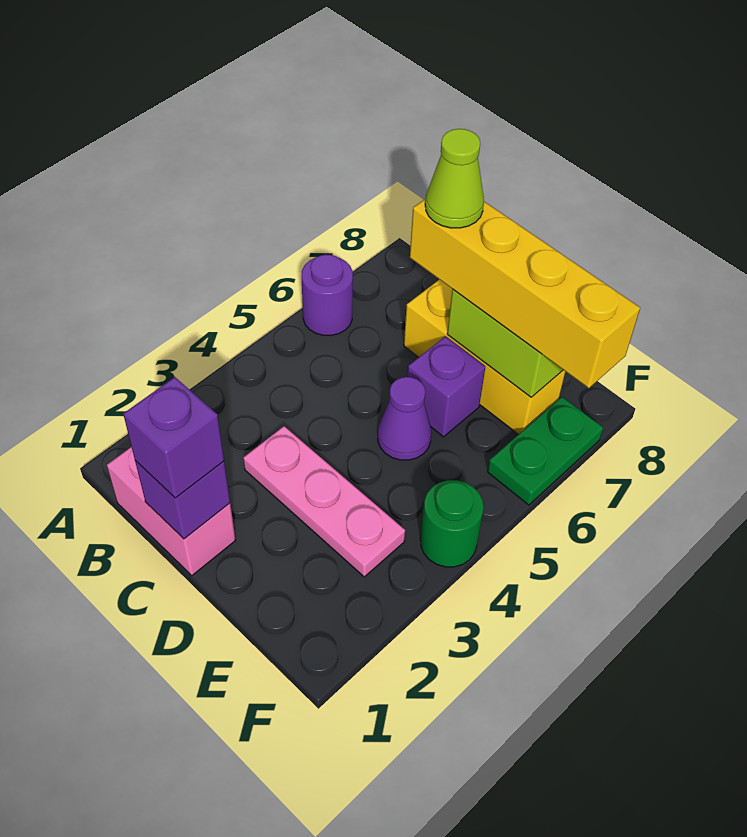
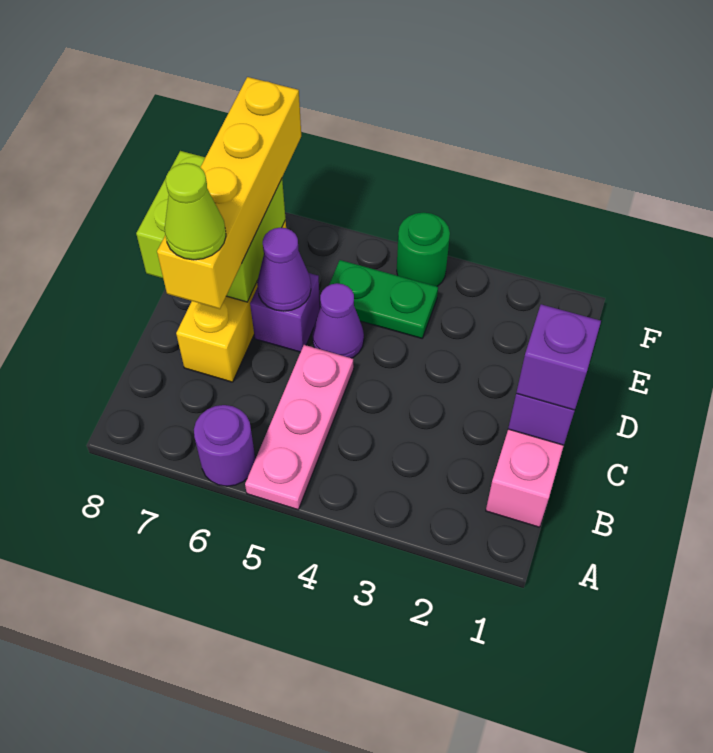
pink plate C3:E3 level 1 -> pink plate A5:C5 level 1
none -> purple cone D6 level 2
green plate F6:F7 level 1 -> green plate E4:E5 level 1

